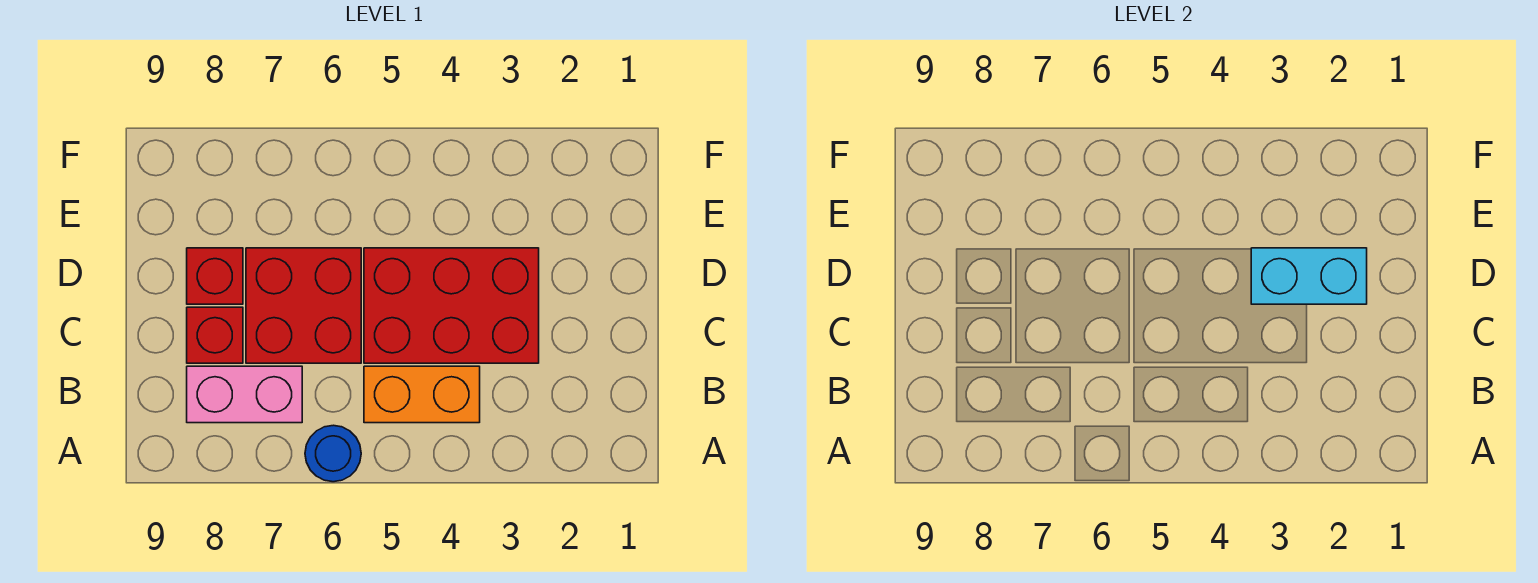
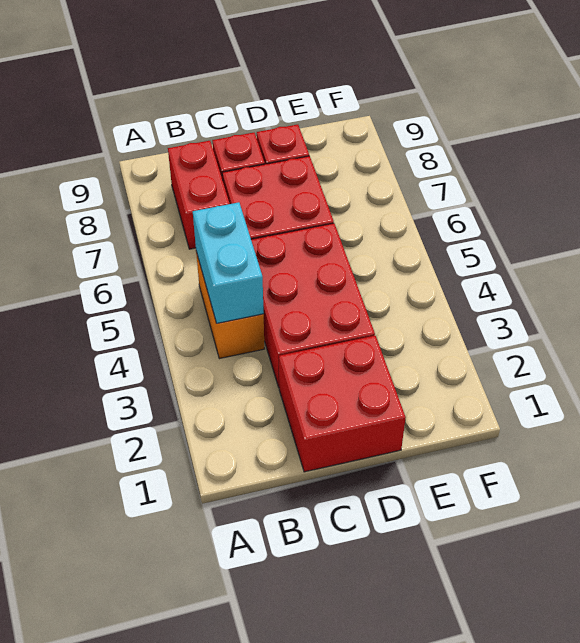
blue round brick A6 level 1 -> none
pink brick B7:B8 level 1 -> red brick B7:B8 level 1
none -> red brick C1:D2 level 1
cyan brick D2:D3 level 2 -> cyan brick B4:B5 level 2

